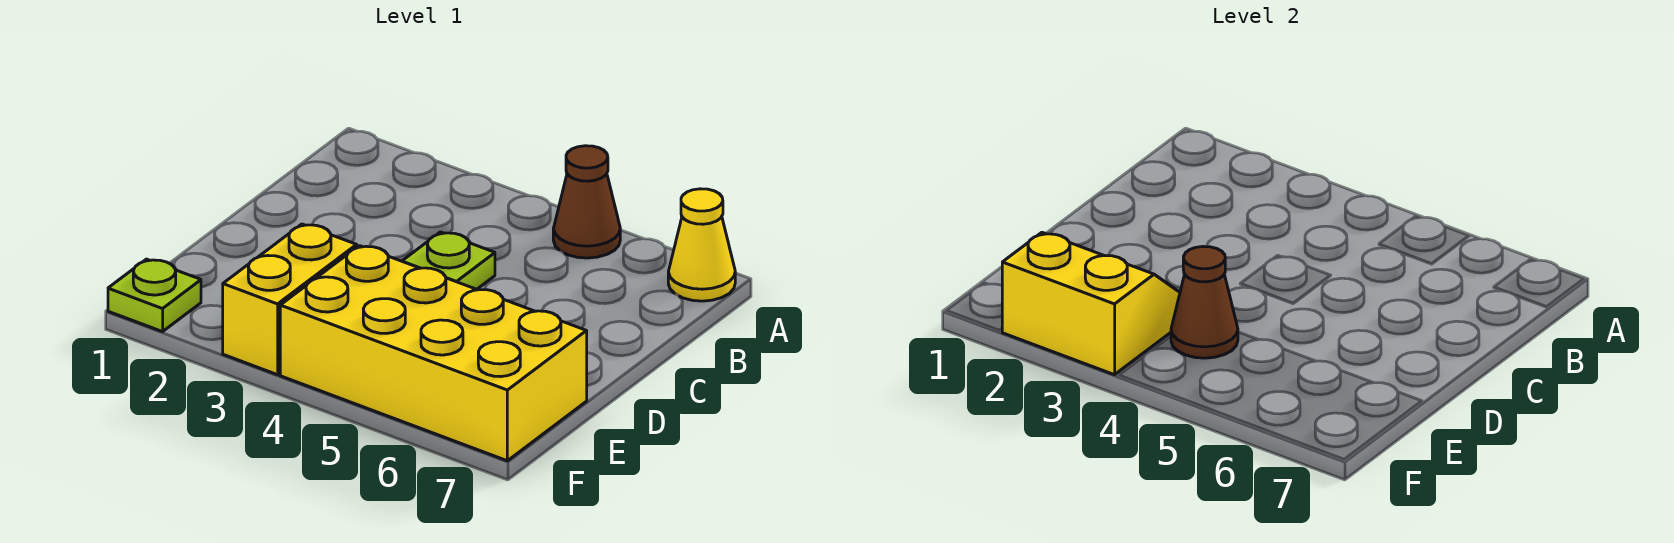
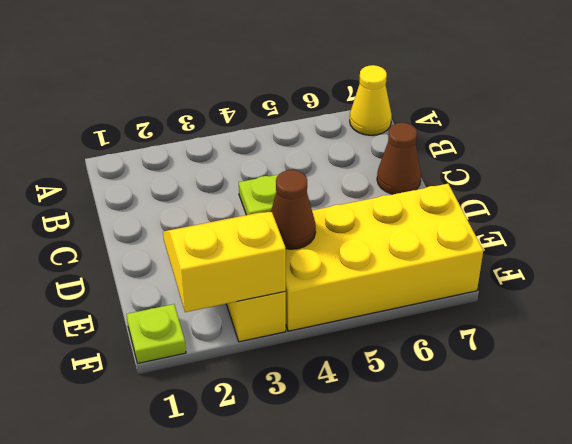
brown cone A5 level 1 -> brown cone C7 level 1

